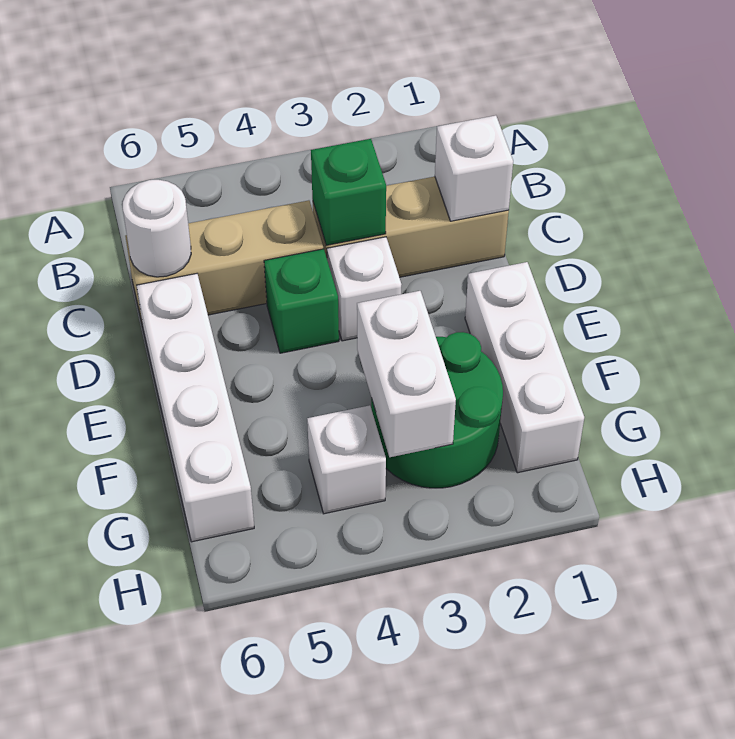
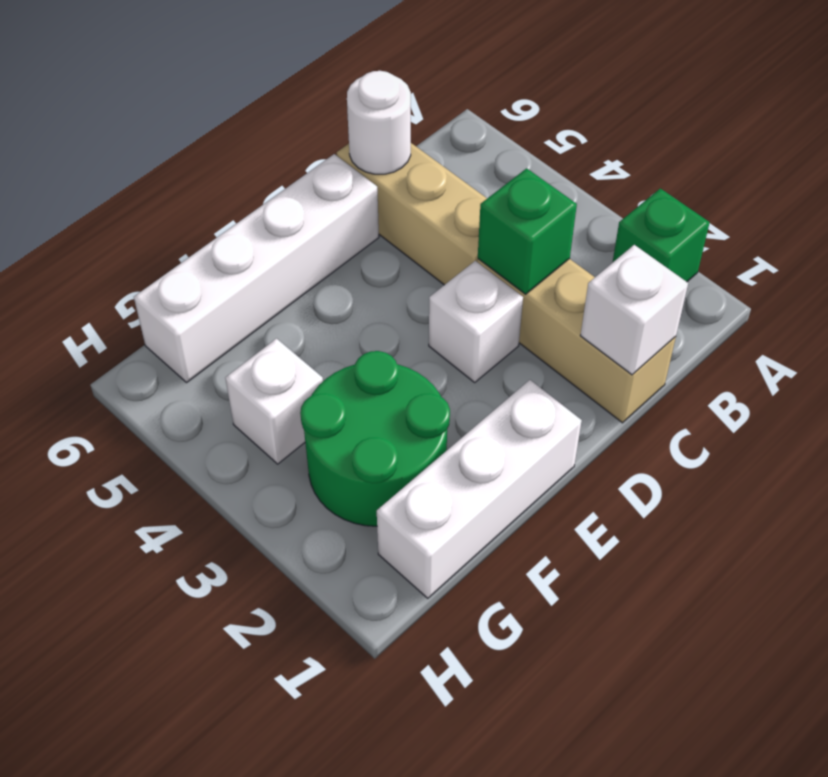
green brick D4 level 1 -> green brick A2 level 1
white brick F3:G3 level 2 -> none

